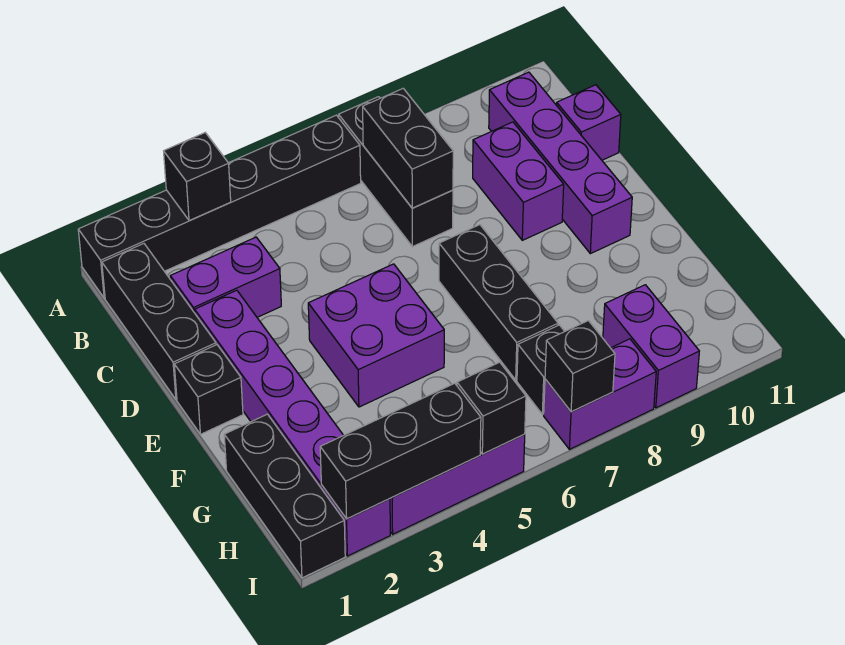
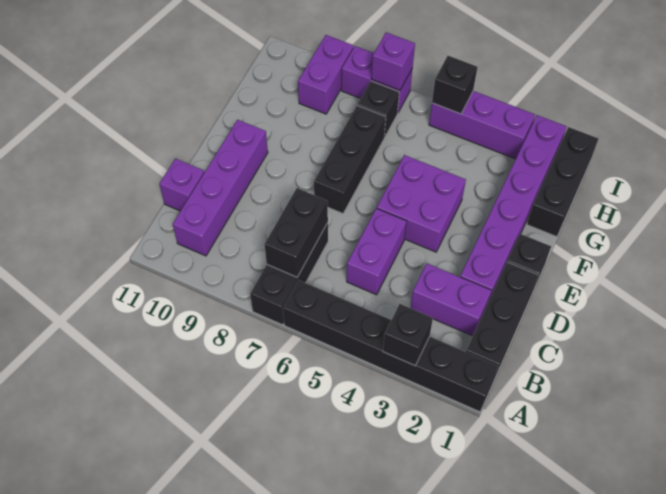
purple brick C9:D9 level 1 -> purple brick C5:D5 level 1
black brick I2:I4 level 2 -> none
black brick I7 level 2 -> purple brick I7 level 2

